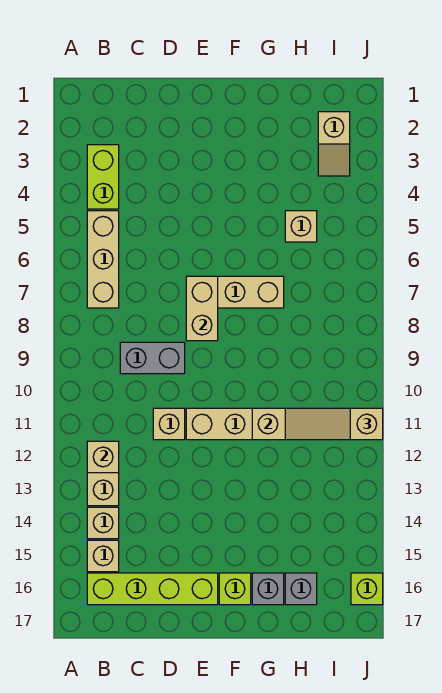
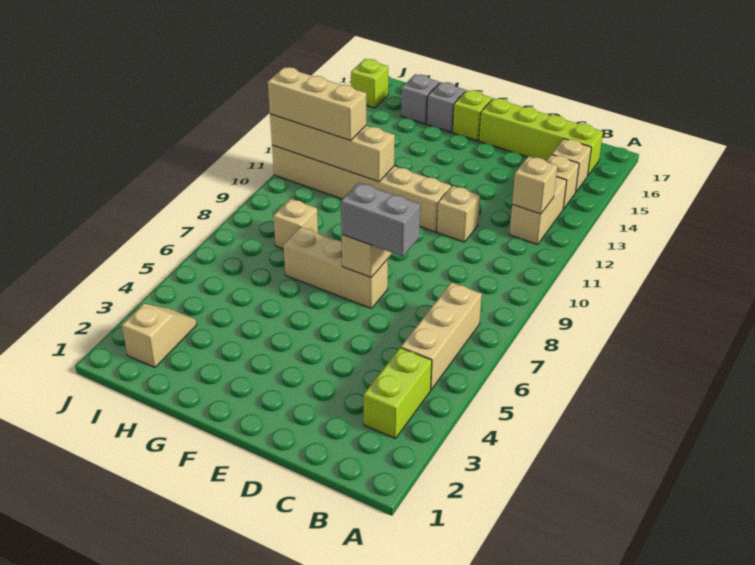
grey brick C9:D9 level 1 -> grey brick D7:E7 level 3
tan brick H5 level 1 -> tan brick H8 level 1
tan slope H11:J11 level 3 top J -> tan brick H11:J11 level 3

